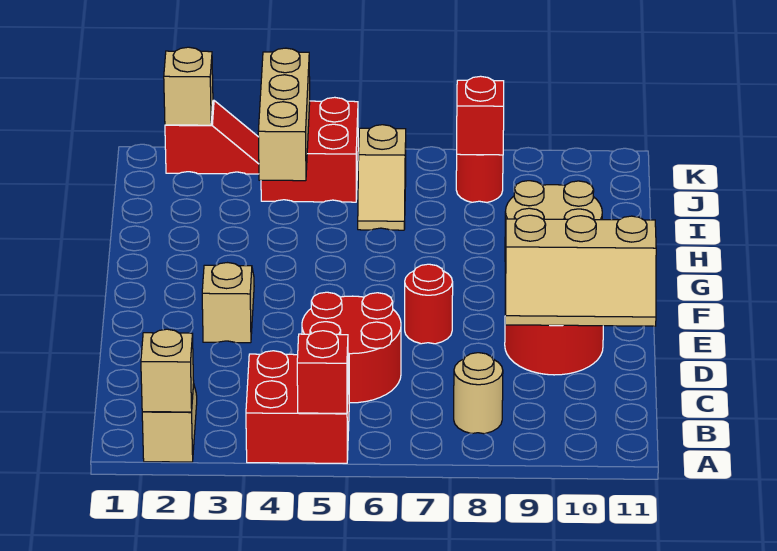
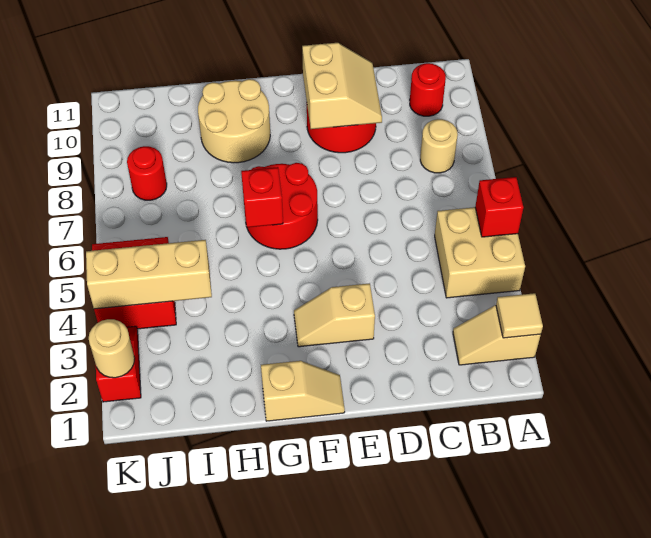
tan brick A2 level 2 -> tan tile A2 level 2
red brick A4:B5 level 1 -> tan brick A4:B5 level 1
red round brick C5:D6 level 1 -> red round brick F6:G7 level 1
tan slope D9:E11 level 2 top E -> tan slope D9:E10 level 2 top E
red round brick E7 level 1 -> red round brick B10 level 1
tan slope I6:J6 level 1 top J -> tan slope F1:G1 level 1 top G
red brick J8 level 2 -> red brick G6 level 2
tan brick K2 level 2 -> tan round brick K2 level 2

